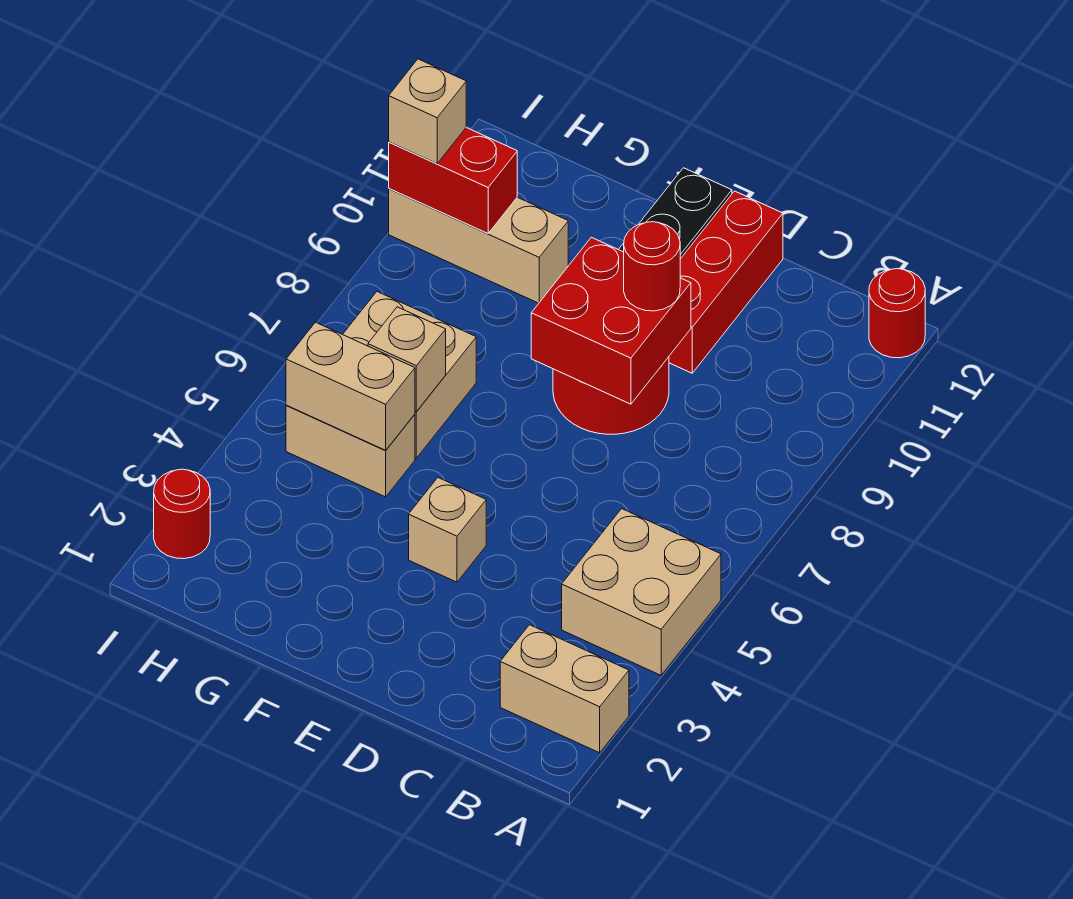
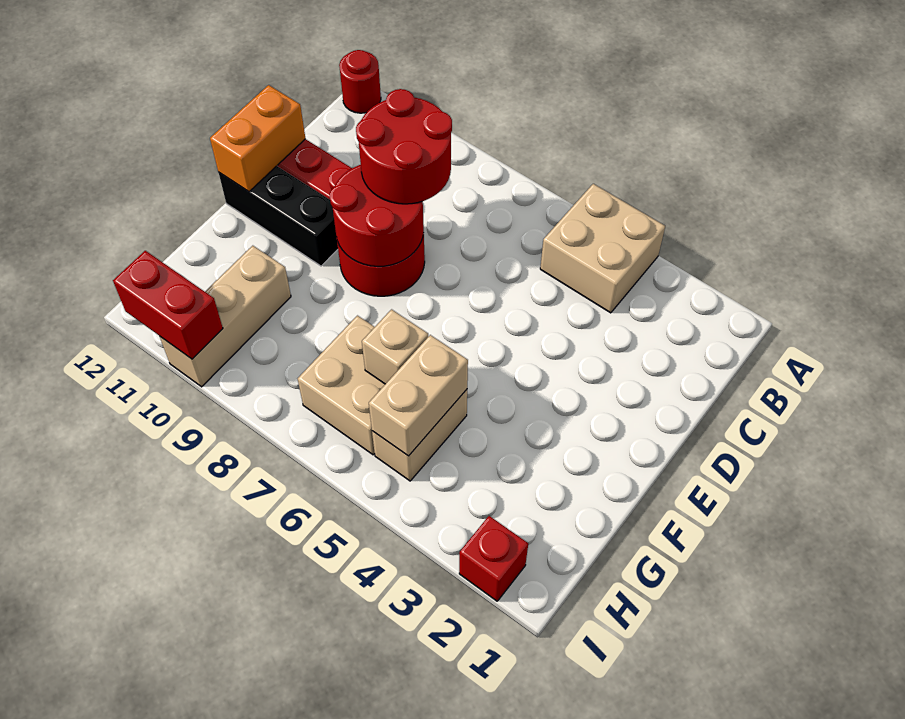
tan brick A2:B2 level 1 -> none
red brick D8:E9 level 2 -> red round brick D8:E9 level 2
red round brick D9 level 3 -> red round brick C8:D9 level 3
none -> orange brick D12:E12 level 2
tan brick E4 level 1 -> none
red brick H10:I10 level 2 -> red brick I10:I11 level 2
red round brick I2 level 1 -> red brick I2 level 1
tan brick I10 level 3 -> none

